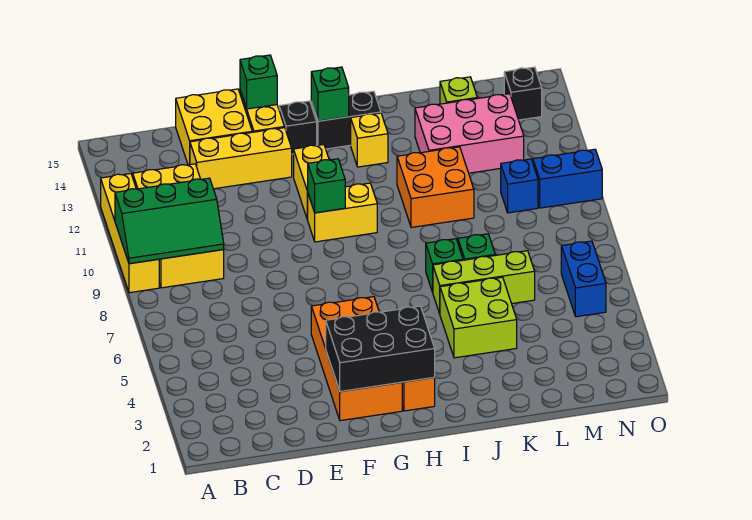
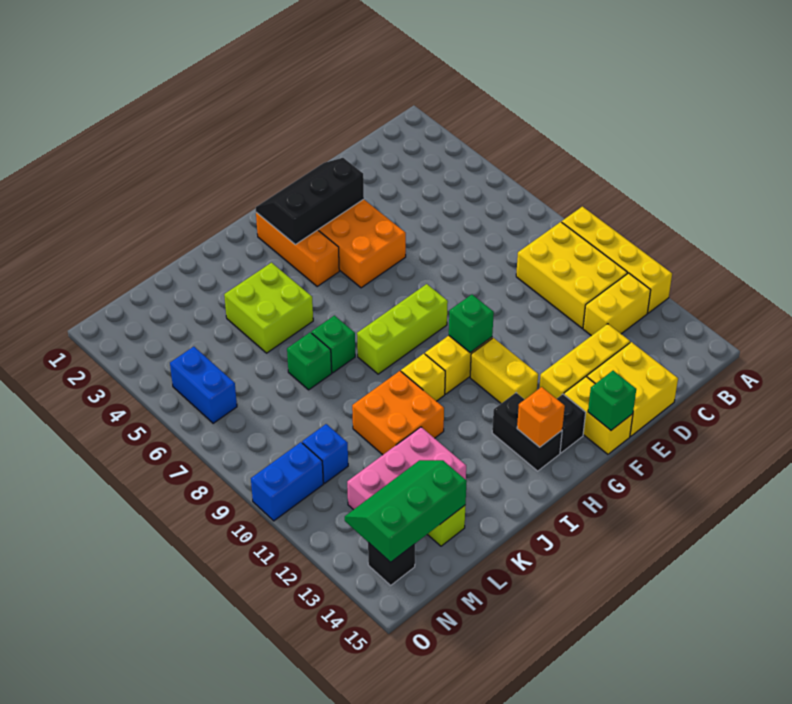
green slope A9:C10 level 2 top 10 -> green slope L13:N14 level 2 top 14
black brick F2:H3 level 2 -> black slope F2:H3 level 2 top 3
black brick H14:I14 level 1 -> black brick H13:H14 level 1
green brick H14 level 2 -> orange brick H14 level 2
yellow brick I13 level 1 -> yellow brick I10 level 1
lime brick J6:L6 level 1 -> lime brick G8:I8 level 1

